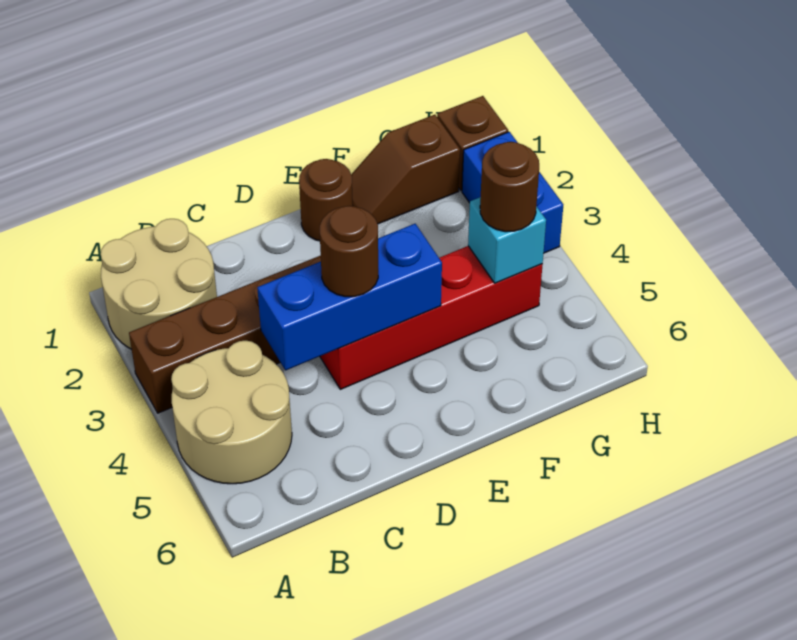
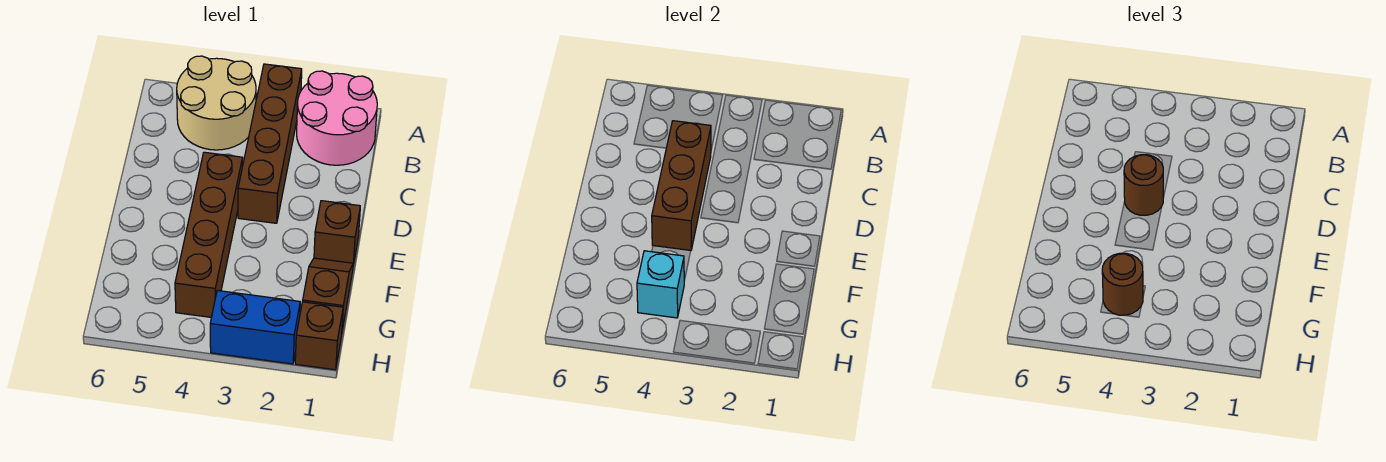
tan round brick A1:B2 level 1 -> pink round brick A1:B2 level 1
blue brick C4:E4 level 2 -> brown brick C4:E4 level 2
red brick D4:G4 level 1 -> brown brick D4:G4 level 1
brown round brick E1 level 1 -> brown brick E1 level 1

